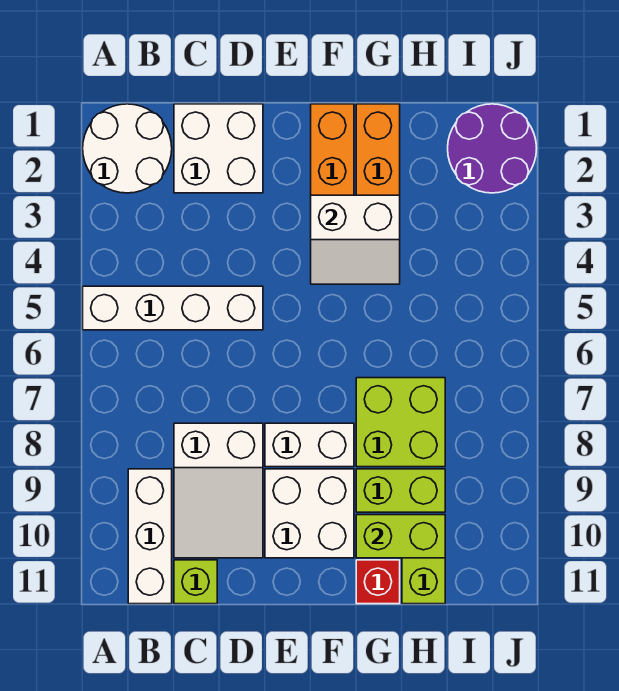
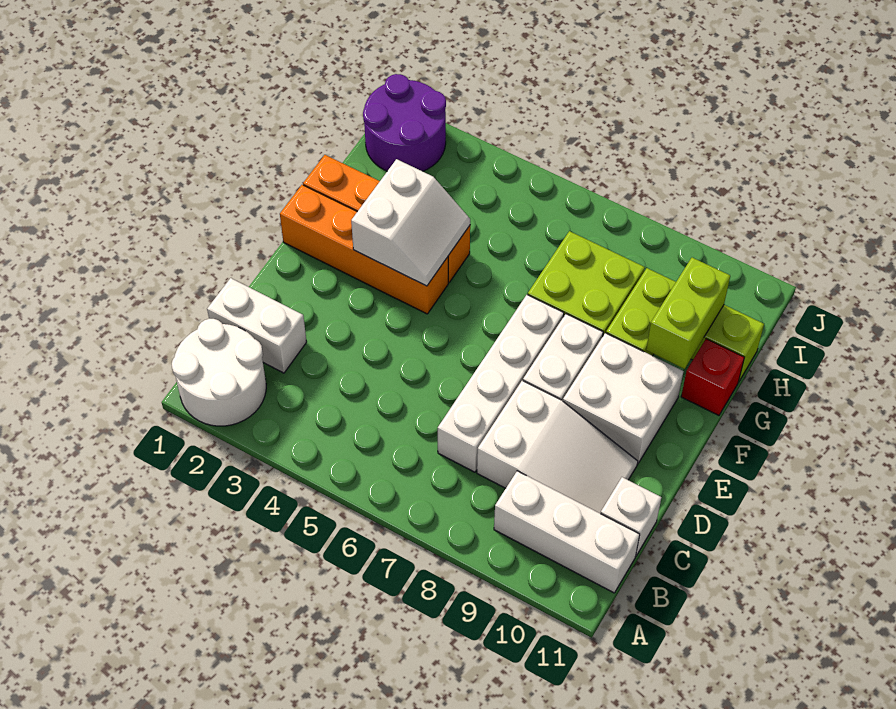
white brick A5:D5 level 1 -> white brick C7:F7 level 1
white brick C1:D2 level 1 -> white brick C1:C2 level 1
lime brick C11 level 1 -> white brick C11 level 1

